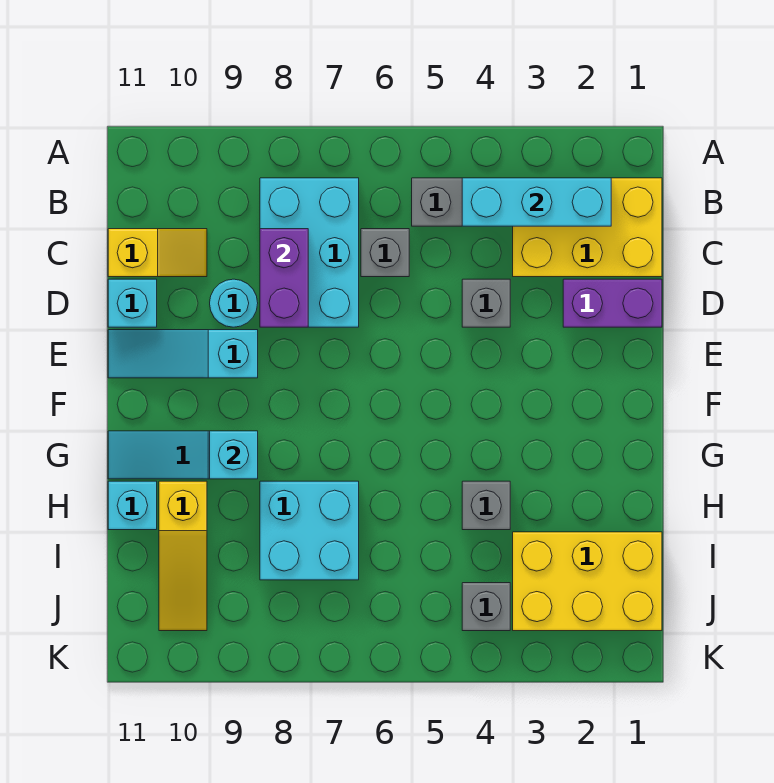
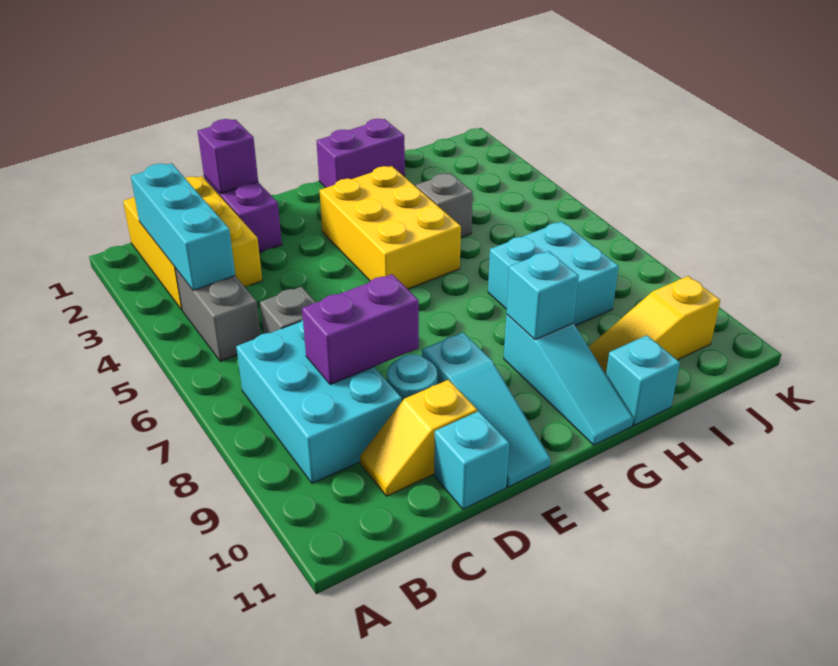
cyan brick B7:D8 level 1 -> cyan brick B7:C9 level 1
yellow slope C10:C11 level 1 top 11 -> yellow slope C10:D10 level 1 top D
none -> purple brick D1 level 2
grey brick D4 level 1 -> none
none -> purple brick G1:H1 level 1
yellow slope H10:J10 level 1 top H -> yellow slope H10:J10 level 1 top J
yellow brick I1:J3 level 1 -> yellow brick F3:G5 level 1
grey brick J4 level 1 -> none

